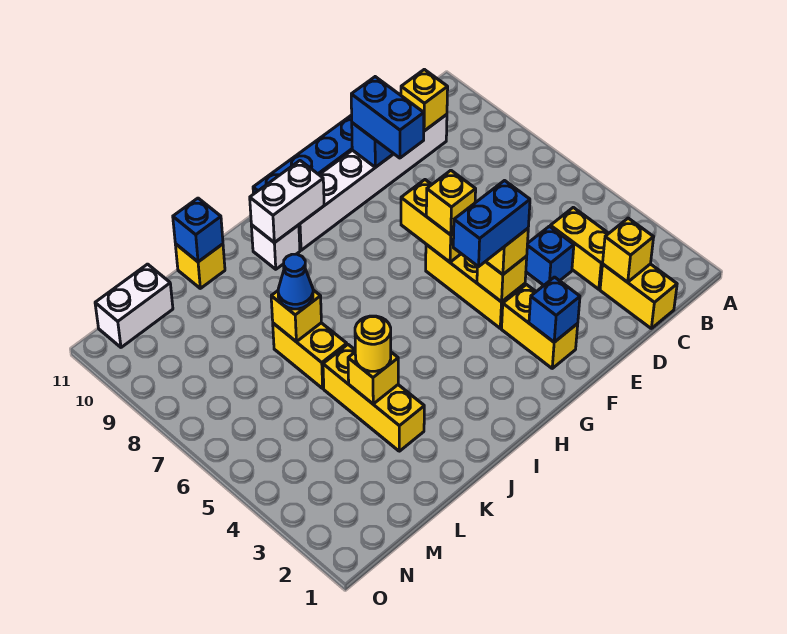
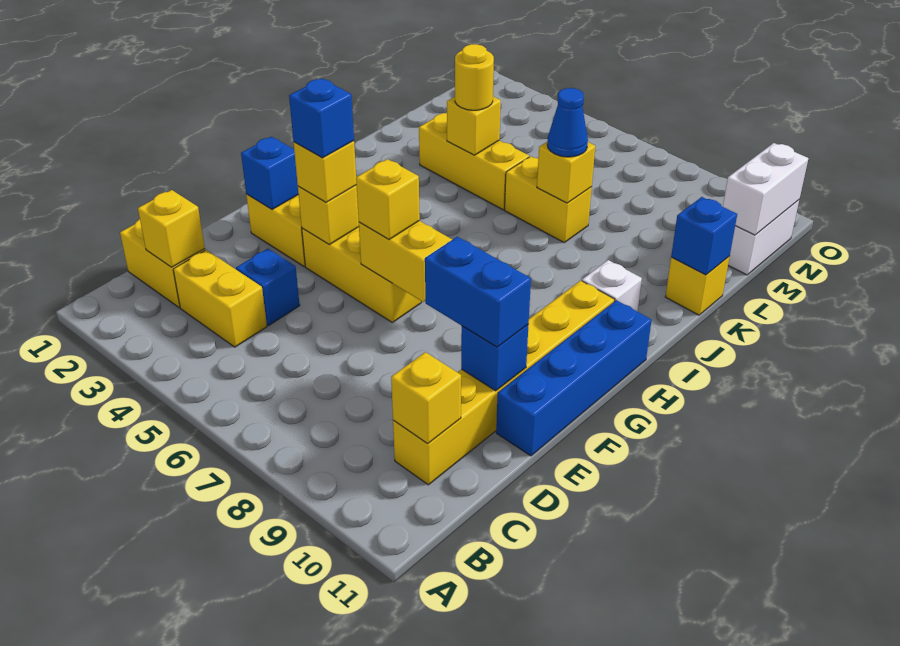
white brick C10:H10 level 1 -> yellow brick C10:H10 level 1
blue brick F4:G4 level 4 -> blue brick F4 level 4
white brick H10:I10 level 2 -> white brick M11:N11 level 2

